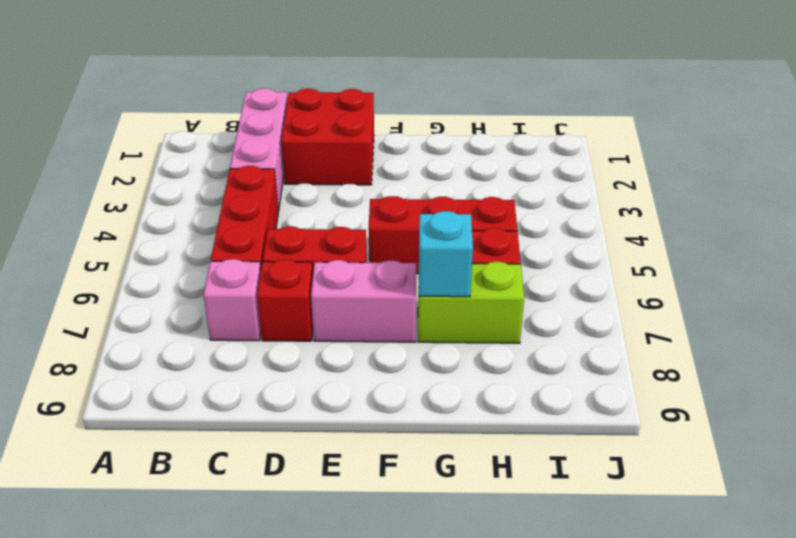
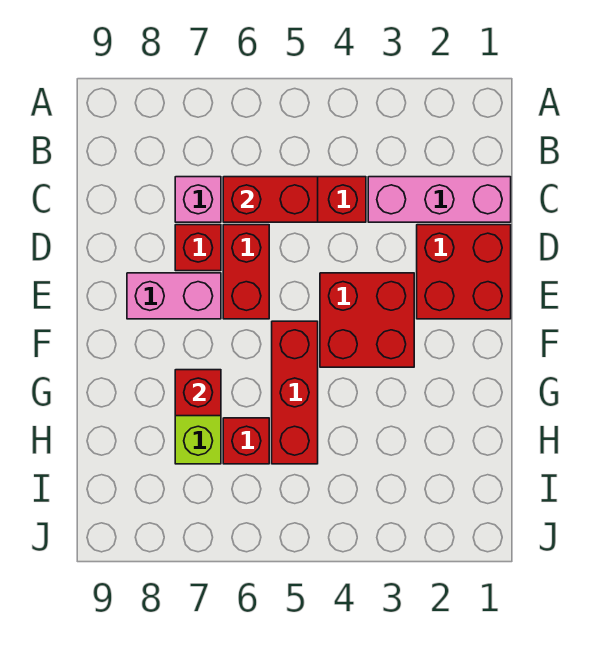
none -> red brick C5:C6 level 2
none -> red brick E3:F4 level 1
pink brick E7:F7 level 1 -> pink brick E7:E8 level 1
cyan brick G7 level 2 -> red brick G7 level 2

